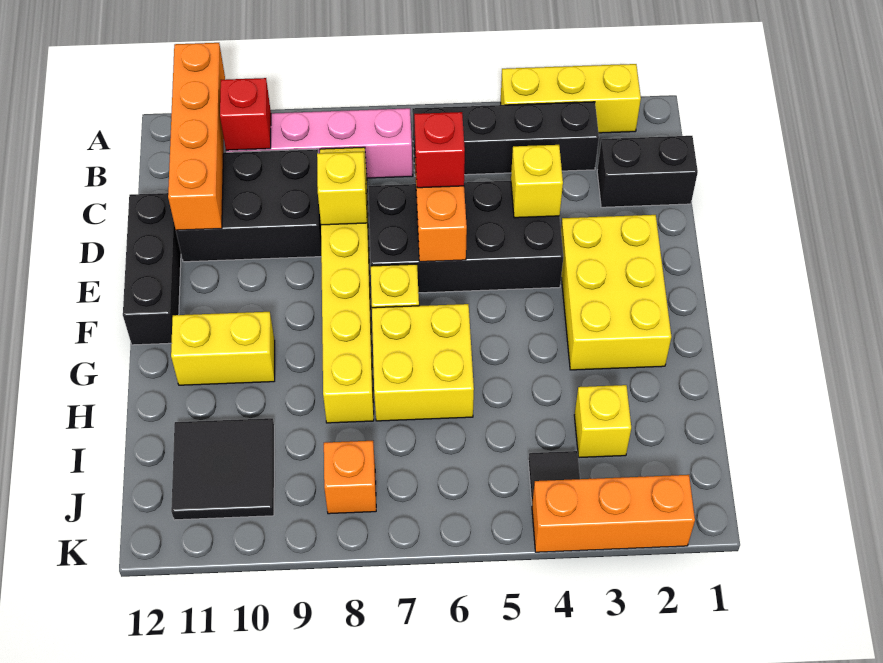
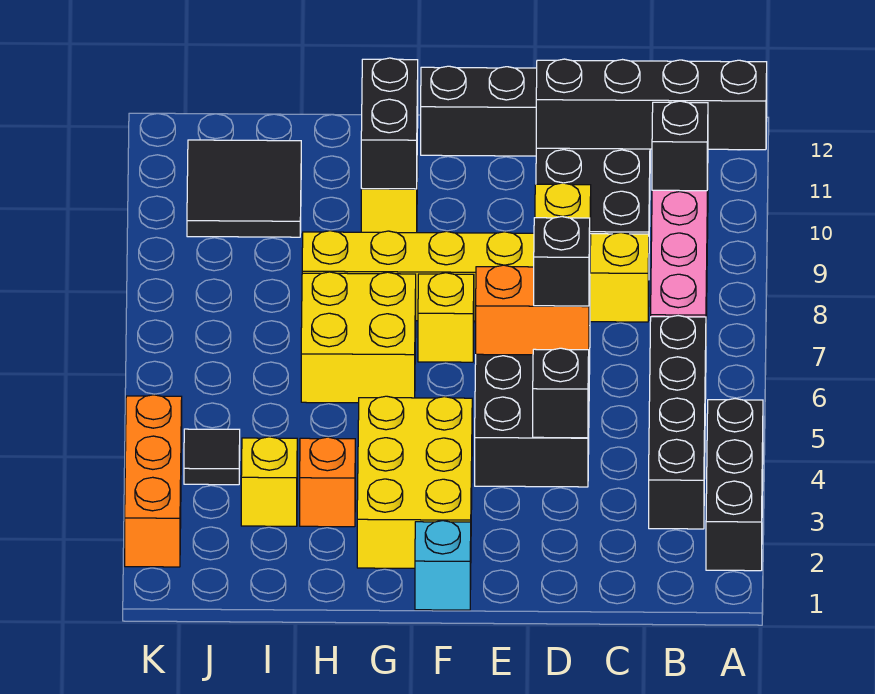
yellow brick A2:A4 level 1 -> black brick A2:A4 level 1
orange brick A11:D11 level 2 -> black brick A11:D11 level 2
red brick B10 level 2 -> black brick B10 level 2
black brick C1:C2 level 1 -> black brick G10:G11 level 2
yellow brick D4 level 2 -> black brick D4 level 2
red brick D6 level 3 -> black brick D6 level 3
yellow brick E2:G3 level 1 -> yellow brick F2:G4 level 1
none -> cyan brick F1 level 1
orange brick J8 level 1 -> orange brick H3 level 1

